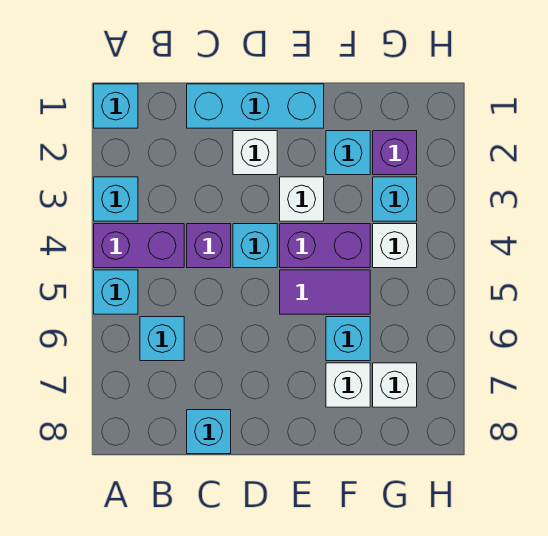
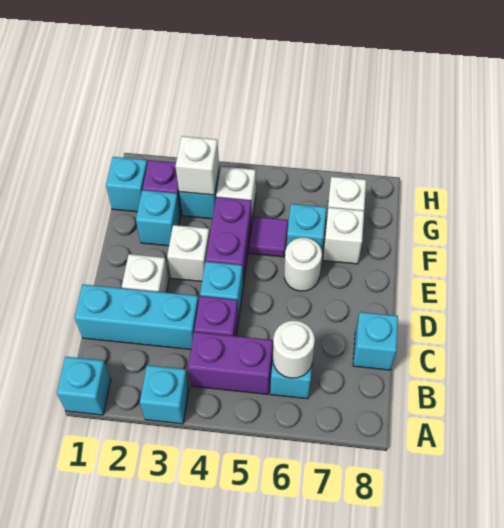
purple brick A4:B4 level 1 -> purple brick B4:B5 level 1
cyan brick A5 level 1 -> cyan brick G1 level 1
none -> white round brick B6 level 2
cyan brick C1:E1 level 1 -> cyan brick C1:C3 level 1
purple tile E5:F5 level 1 -> purple tile F5 level 1
none -> white round brick E6 level 1
none -> white brick G3 level 2

